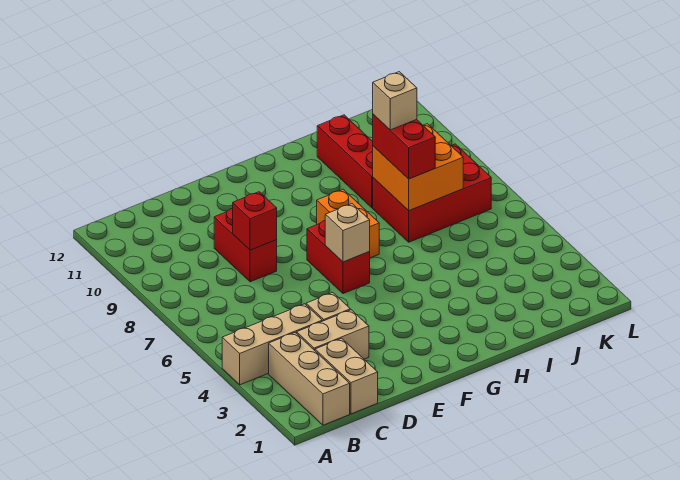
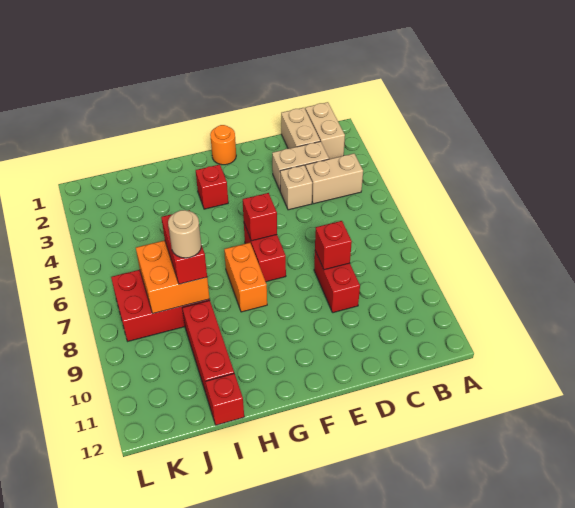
tan brick A4:C4 level 1 -> tan brick B4:C4 level 1
tan brick B1:B3 level 1 -> tan brick B1:B2 level 1
none -> orange round brick F1 level 1
tan brick F6 level 2 -> red brick F6 level 2
none -> red brick G3 level 1
tan brick I8 level 4 -> tan round brick I8 level 4
none -> red brick I12 level 1

